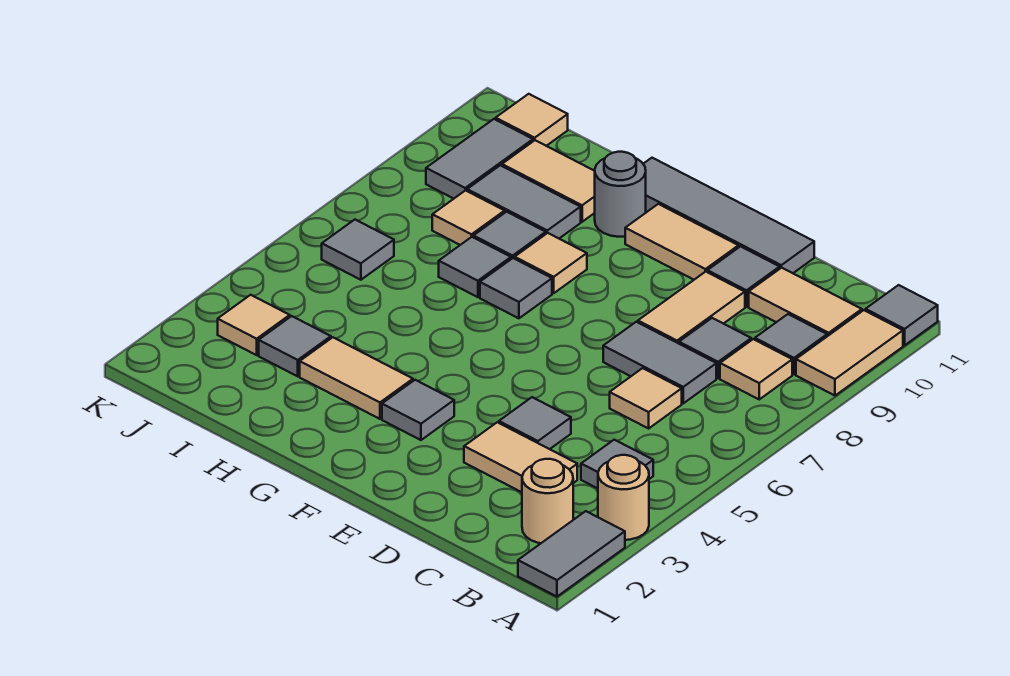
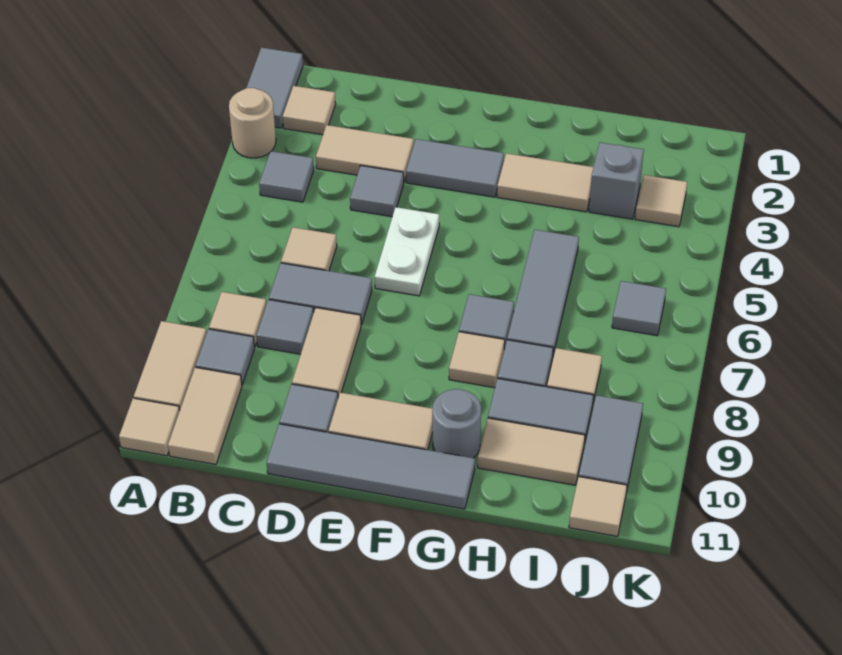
grey tile A11 level 1 -> tan tile A11 level 1
tan round brick B2 level 1 -> tan tile B2 level 1
tan tile B10:C10 level 1 -> tan tile B10:B11 level 1
none -> white plate E5:E6 level 1
grey tile F3 level 1 -> grey tile E3:F3 level 1
grey tile H7 level 1 -> grey tile H5:H7 level 1
grey tile I3 level 1 -> grey brick I3 level 1

